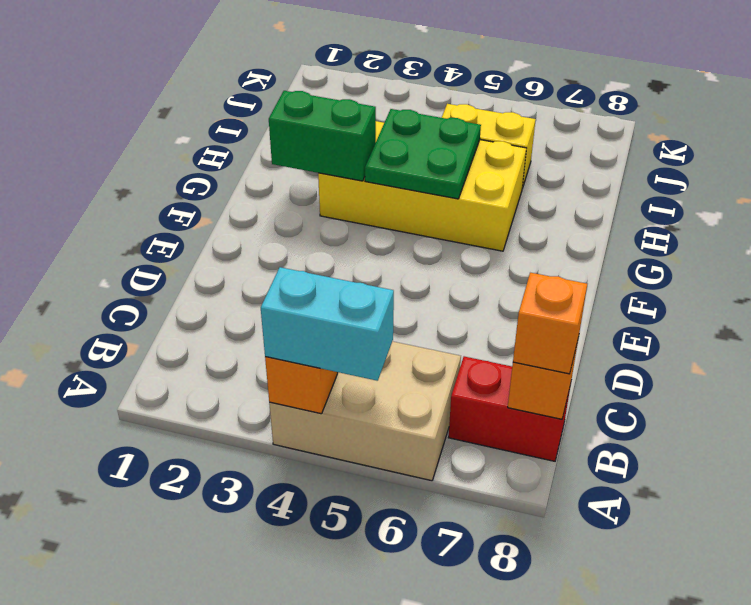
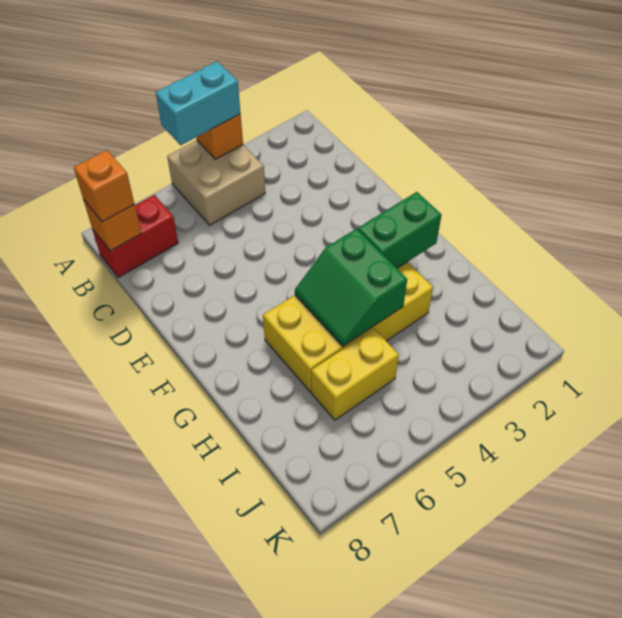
tan brick A4:B6 level 1 -> tan brick A4:B5 level 1
green plate G4:H5 level 2 -> green slope G4:H5 level 2 top 4

